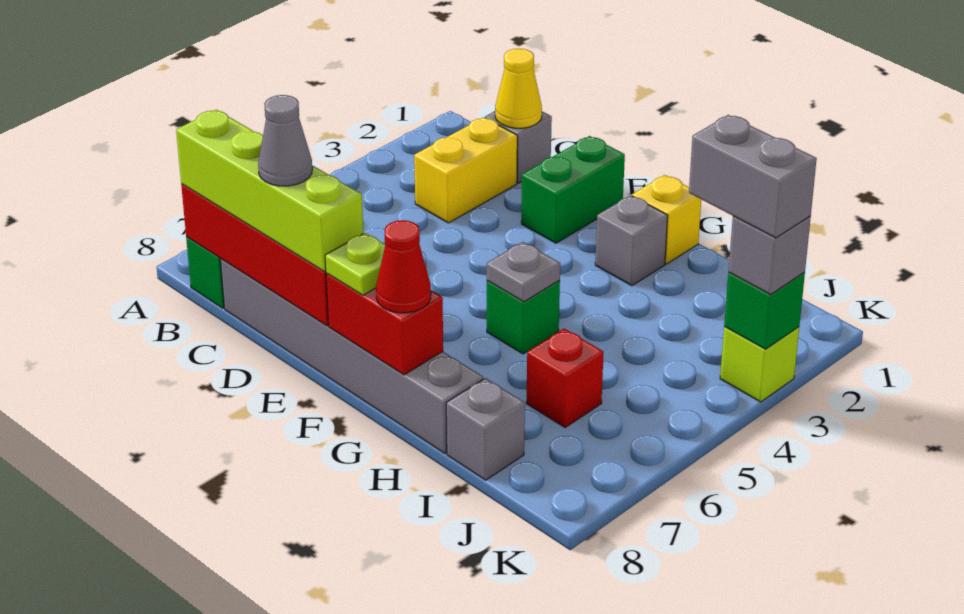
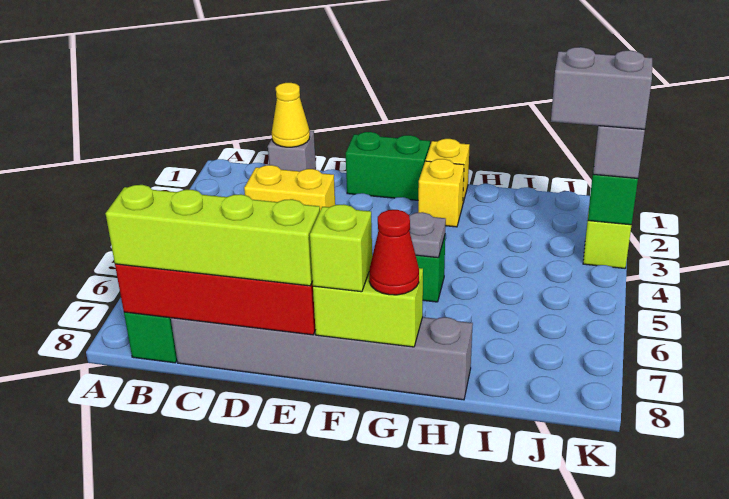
yellow brick C2:C3 level 1 -> yellow brick C3:D3 level 1
grey cone D8 level 4 -> none
green brick E1:E2 level 1 -> green brick E1:F1 level 1
red brick F8:G8 level 2 -> lime brick F8:G8 level 2
lime plate F8 level 3 -> lime brick F8 level 3
grey brick G2 level 1 -> yellow brick G2 level 1
red brick I6 level 1 -> none
grey brick I8 level 1 -> none

